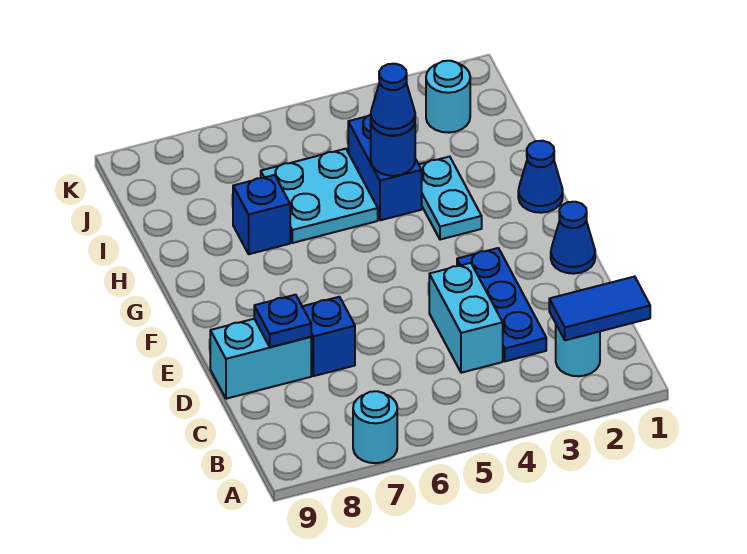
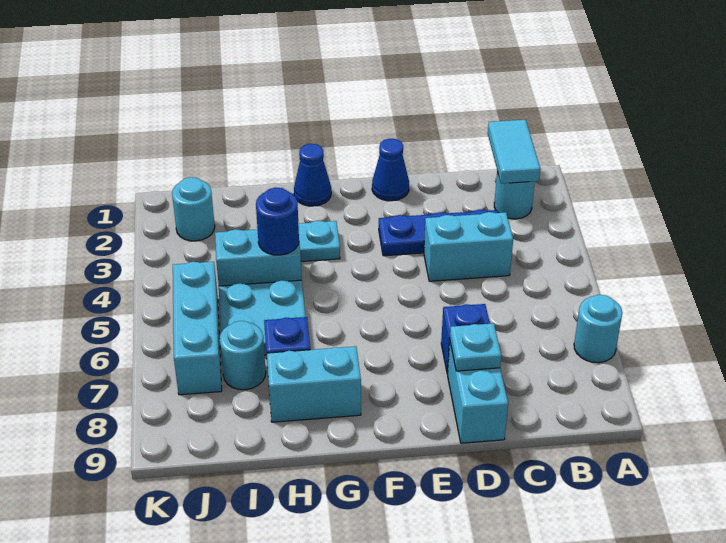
blue tile B1:B2 level 2 -> cyan tile B1:B2 level 2
blue plate D8 level 2 -> cyan plate D8 level 2
none -> cyan brick G8:H8 level 1
blue brick H4:I4 level 1 -> cyan brick H4:I4 level 1
blue cone H4 level 3 -> none
none -> cyan round brick I7 level 1
none -> cyan brick J5:J7 level 1

